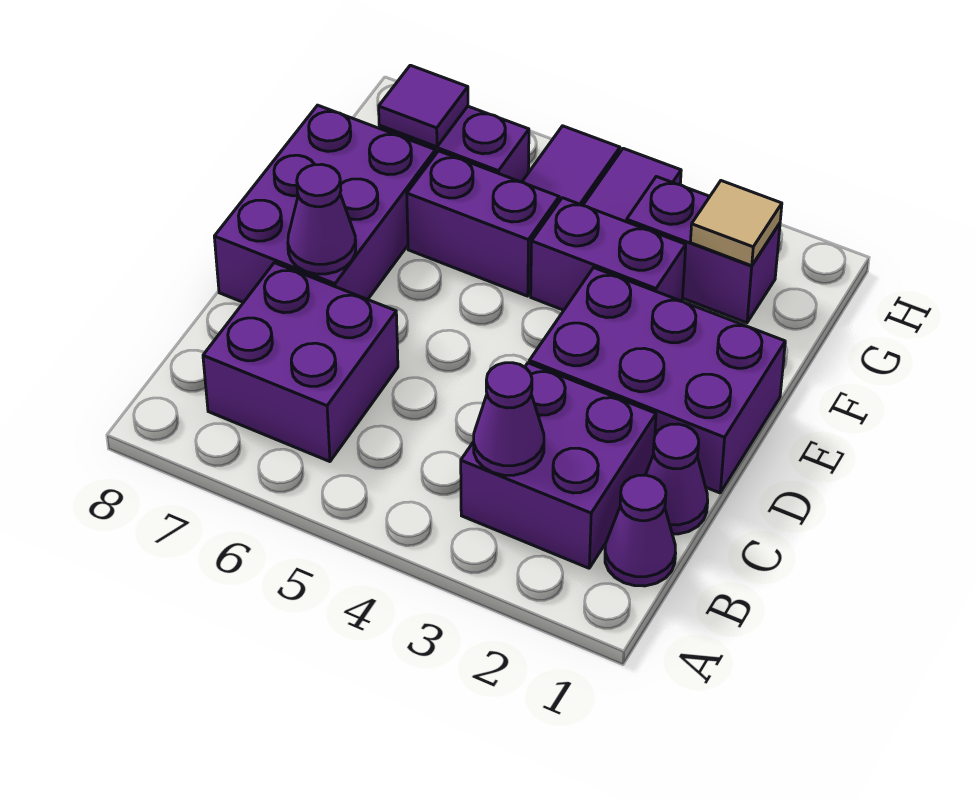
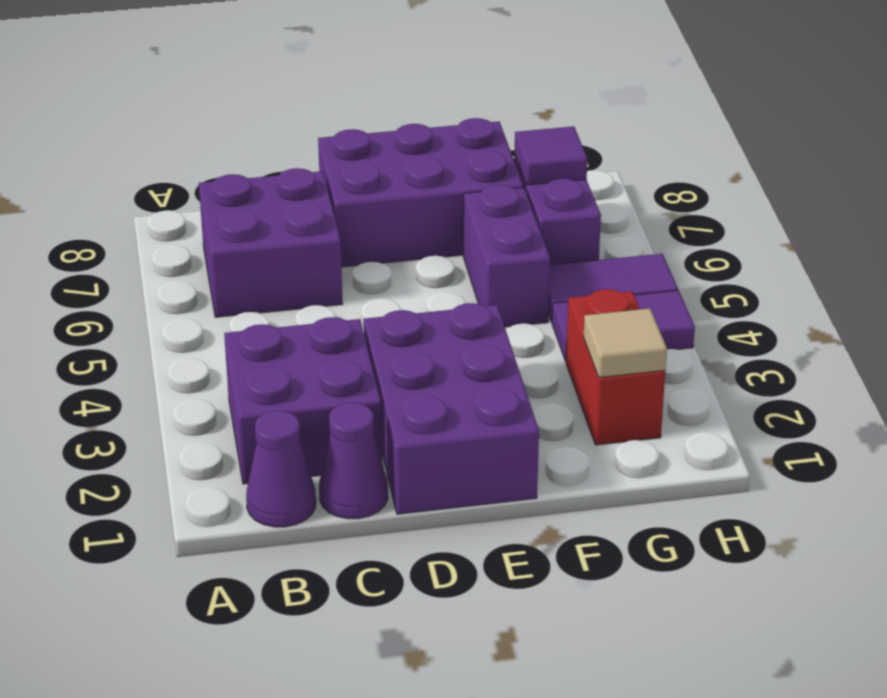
purple cone B3 level 2 -> none
purple cone D7 level 2 -> none
purple brick F3:F4 level 1 -> none
purple brick G2:G3 level 1 -> red brick G2:G3 level 1

